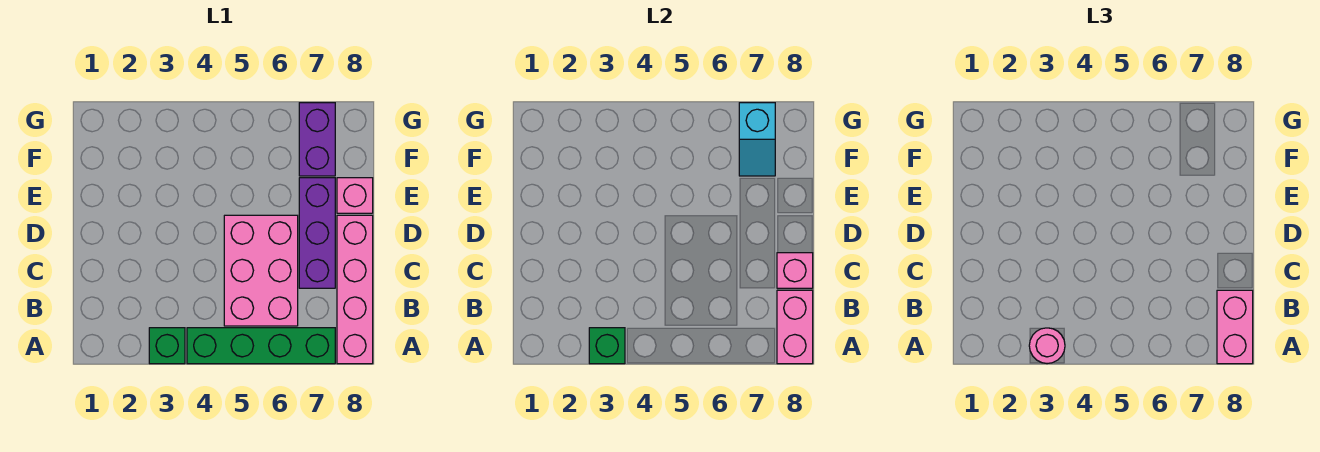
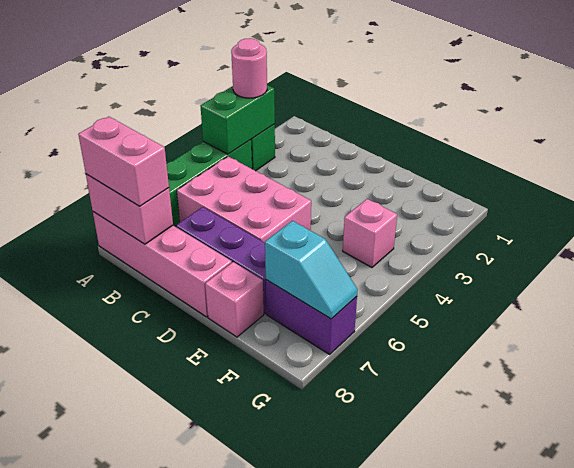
green brick A3 level 2 -> green brick A3:A4 level 2
pink brick C8 level 2 -> pink brick F4 level 1
cyan slope F7:G7 level 2 top G -> cyan slope F7:G7 level 2 top F

